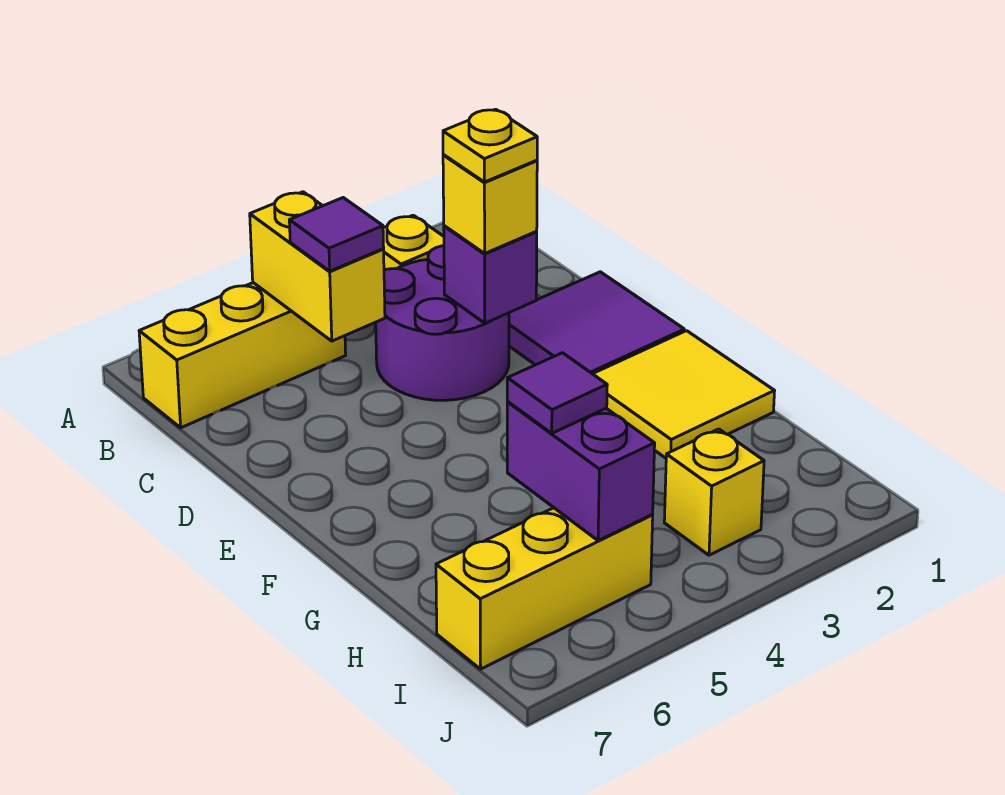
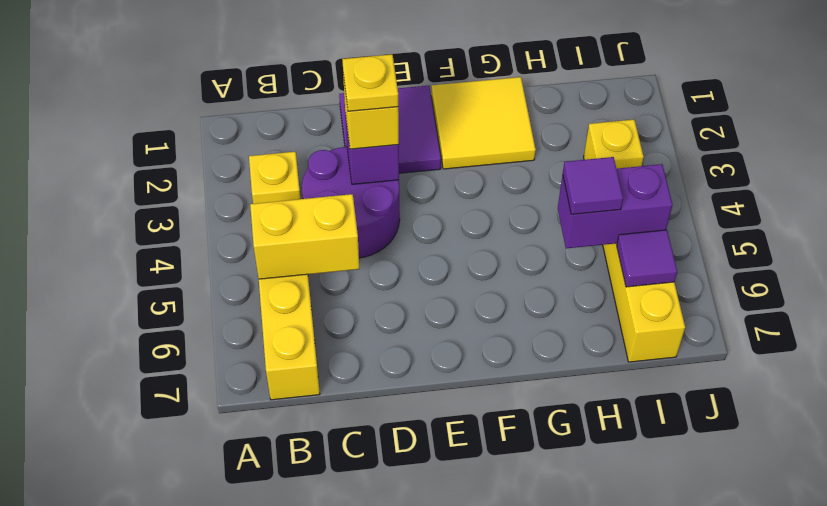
purple tile C5 level 3 -> purple tile I6 level 2

